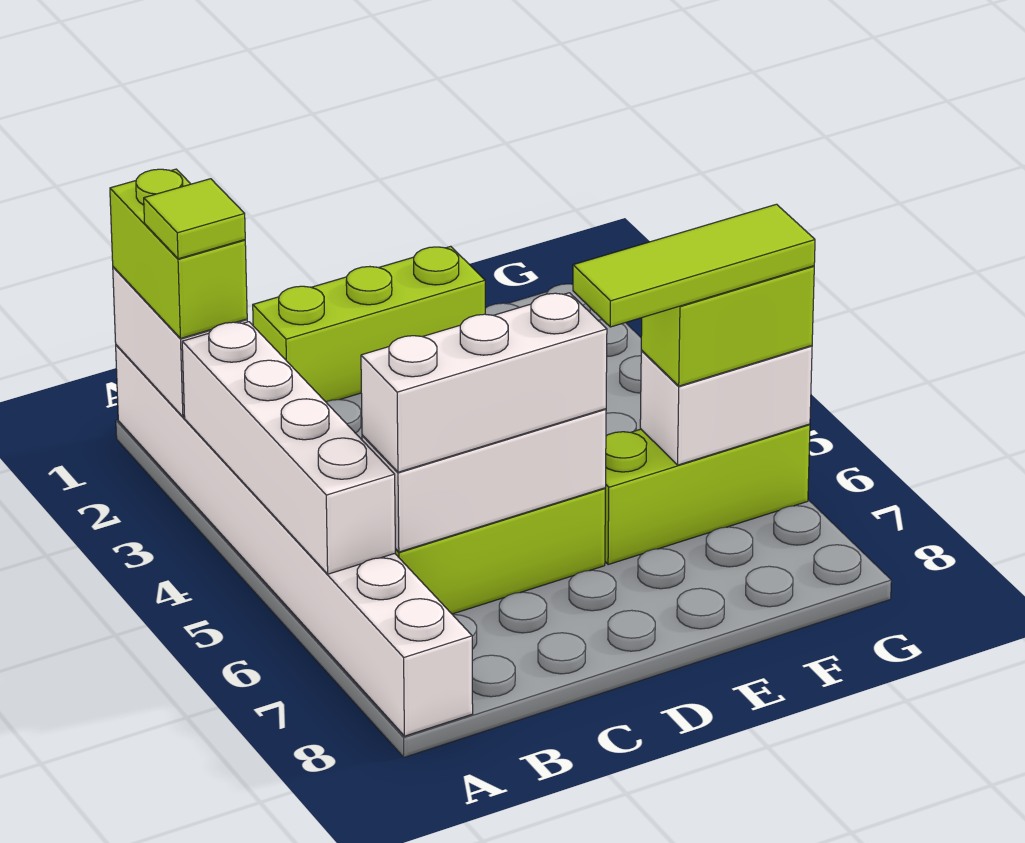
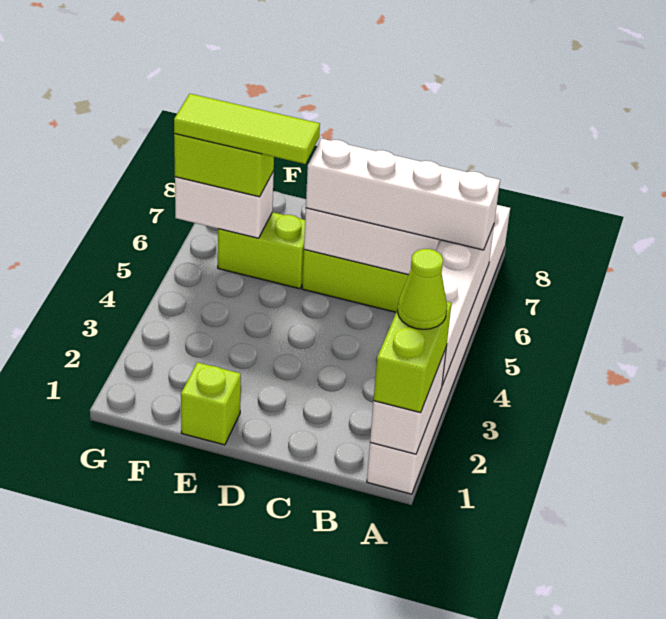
lime tile A2 level 4 -> lime cone A2 level 4
white brick B6:D6 level 3 -> white brick A6:D6 level 3
lime brick C1:E1 level 1 -> lime brick E1 level 1
lime brick E6:G6 level 1 -> lime brick E6:F6 level 1

